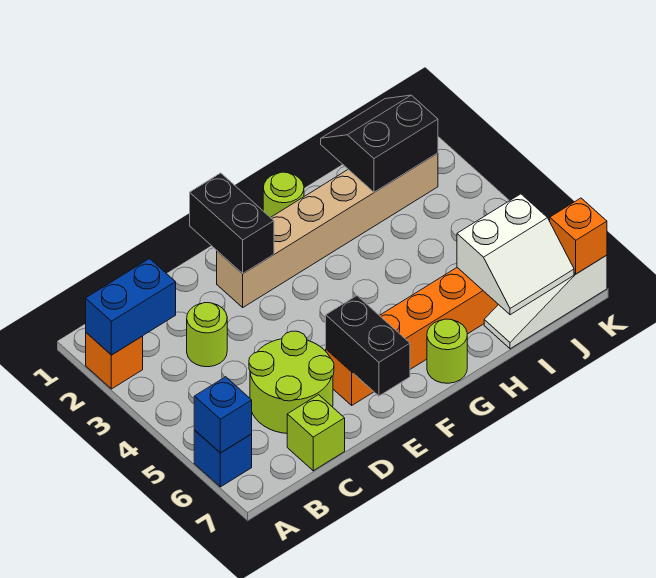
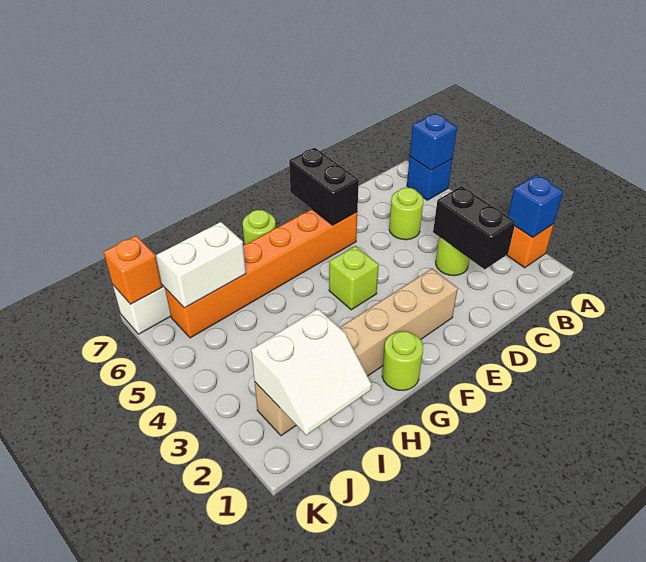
blue brick A2:B2 level 2 -> blue brick A2 level 2
lime round brick C5:D6 level 1 -> lime round brick C5 level 1
lime brick C7 level 1 -> lime brick F4 level 1
black brick E1:E2 level 2 -> black brick C2:C3 level 2
black slope I1:J2 level 2 top 2 -> white slope I1:J2 level 2 top 2

